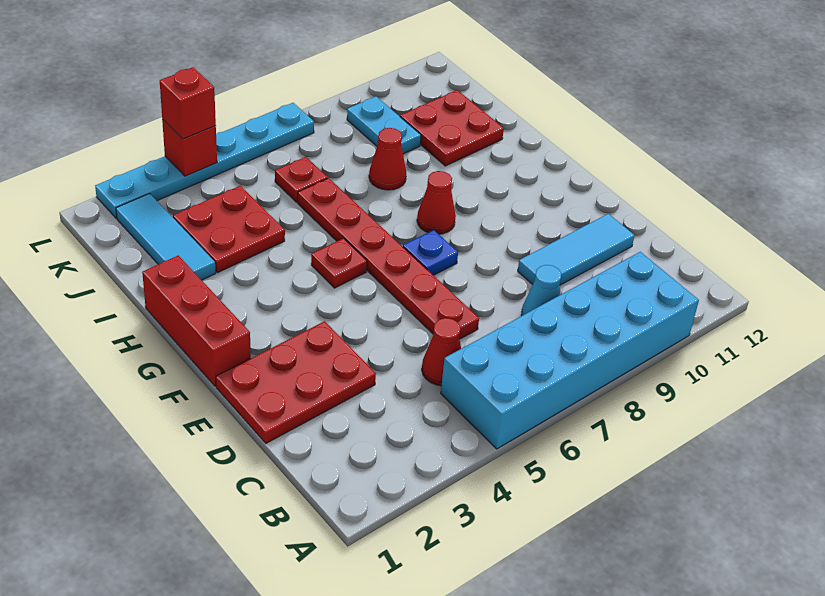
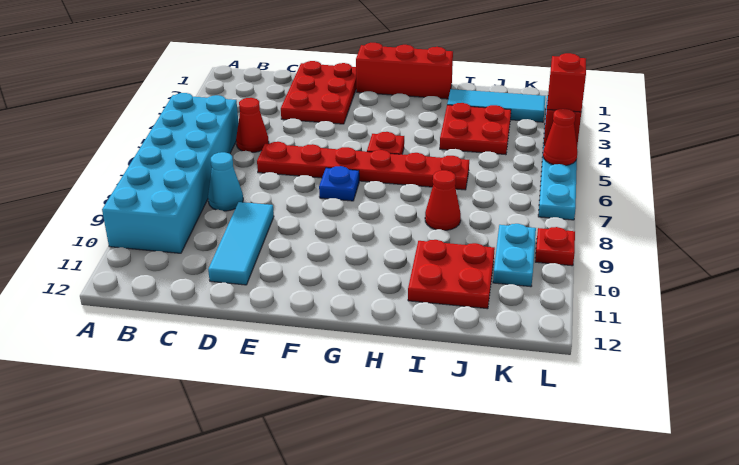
red cone G8 level 1 -> red cone L5 level 2
red plate J6 level 1 -> red plate L9 level 1
cyan plate J9:K9 level 1 -> cyan plate K9:K10 level 1

